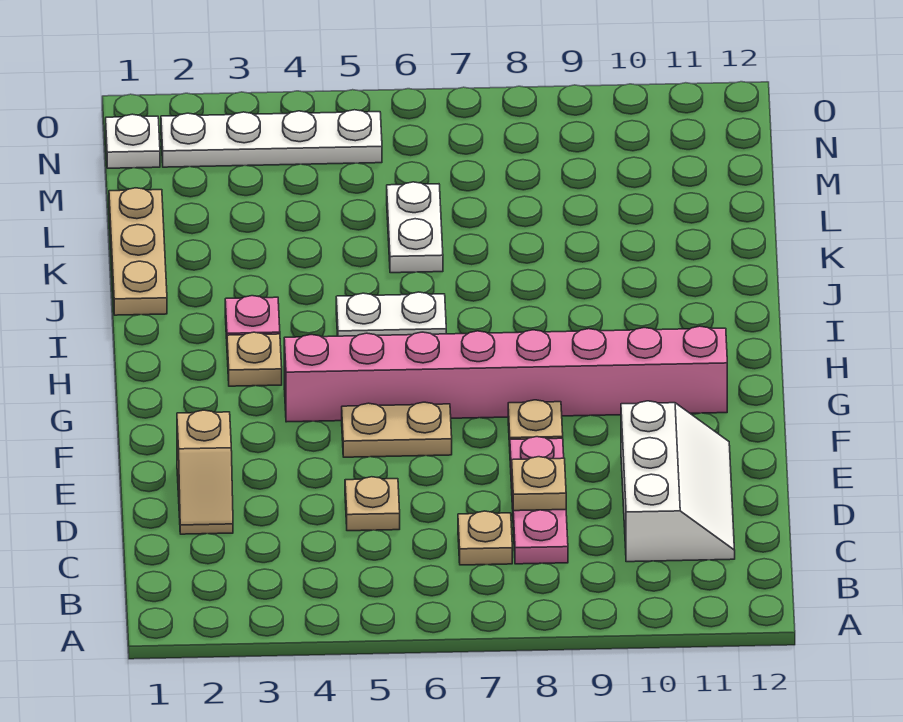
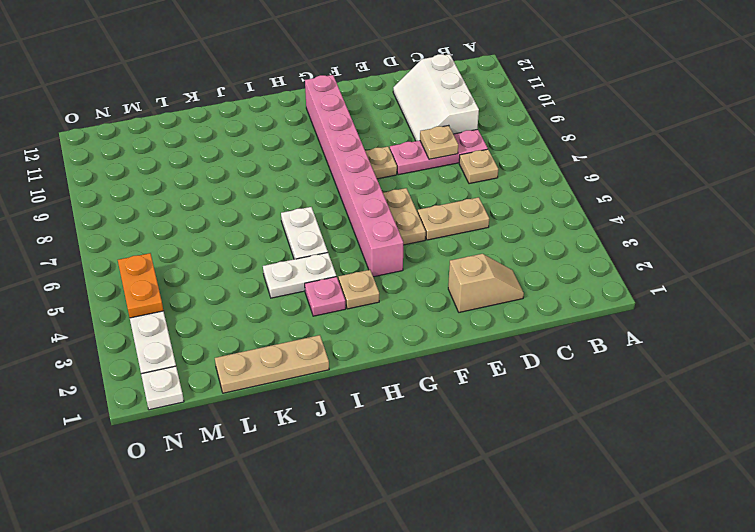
white slope C10:E11 level 1 top 10 -> white slope C9:D11 level 1 top C
tan plate D5 level 1 -> tan plate D5:E5 level 1
white plate K6:L6 level 1 -> white plate I4:J4 level 1
none -> orange plate N4:N5 level 2

